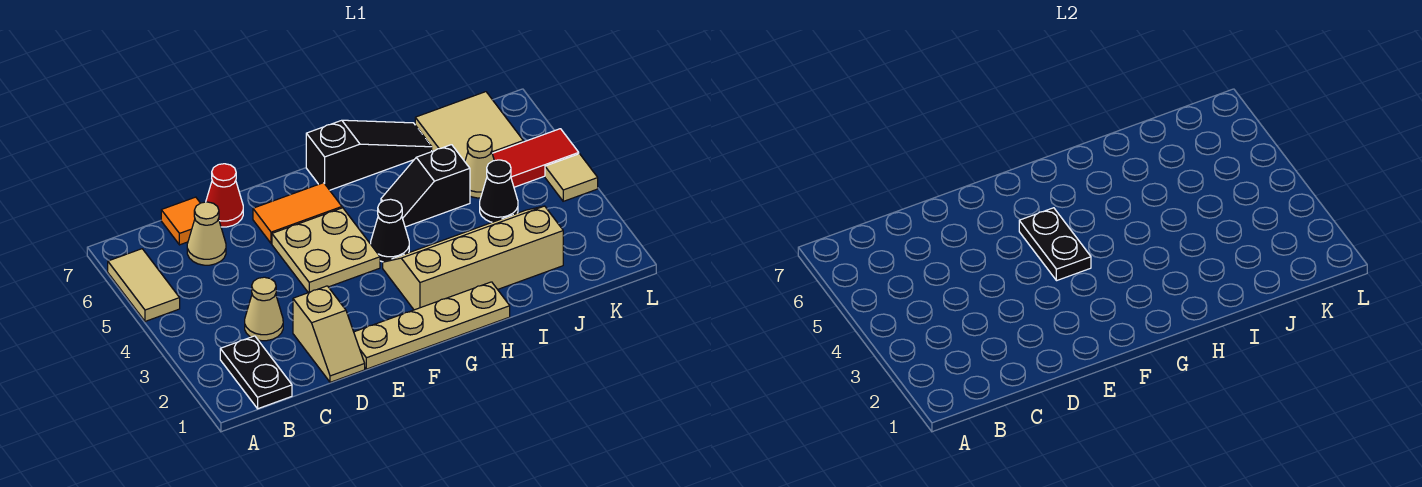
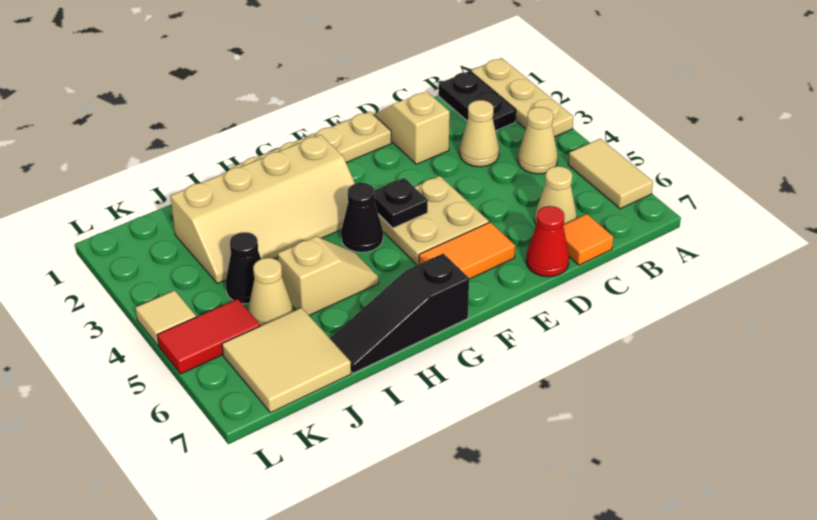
none -> tan plate A1:A3 level 1
none -> tan cone B4 level 1
black plate F4:F5 level 2 -> black plate F4 level 2
black slope H5:I5 level 1 top I -> tan slope H5:I5 level 1 top I

